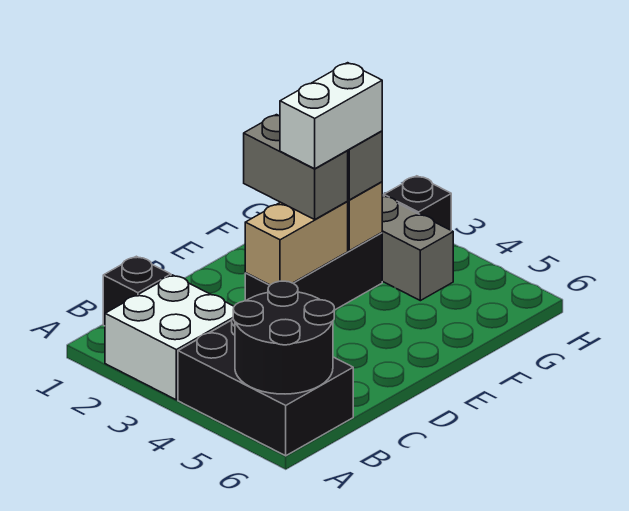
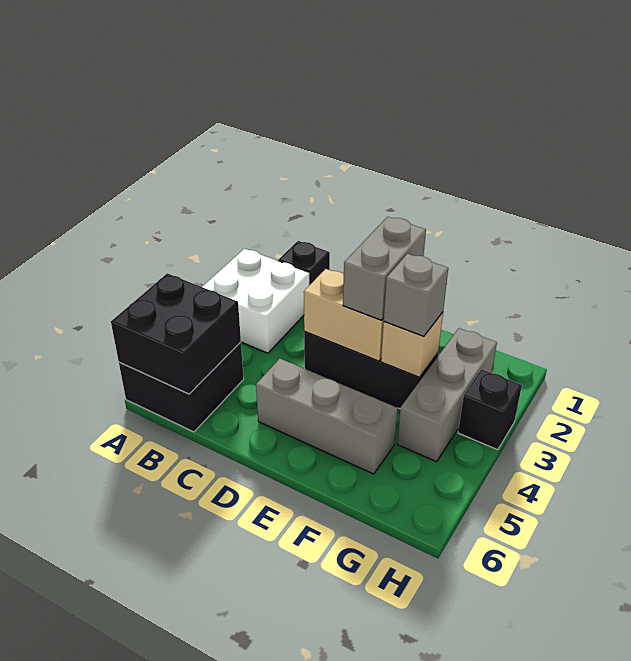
black brick A4:B6 level 1 -> black brick A5:B6 level 1
black round brick A5:B6 level 2 -> black brick A5:B6 level 2
none -> grey brick D5:F5 level 1
white brick E3:F3 level 4 -> none

